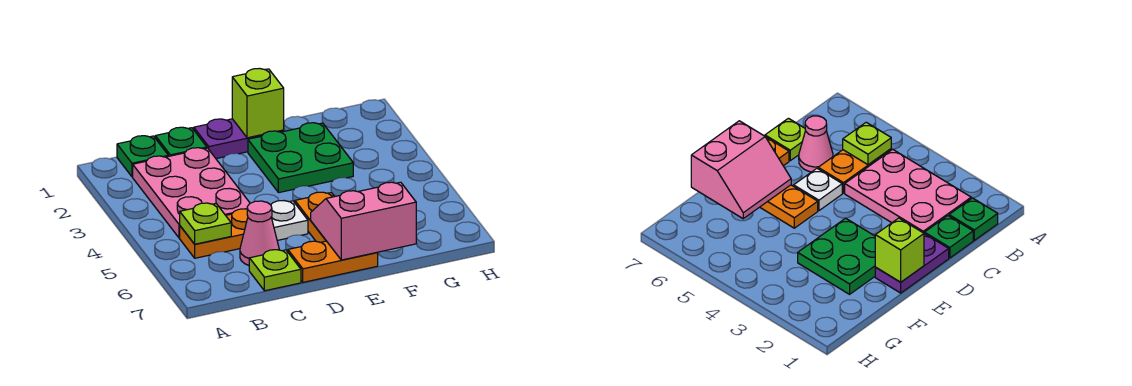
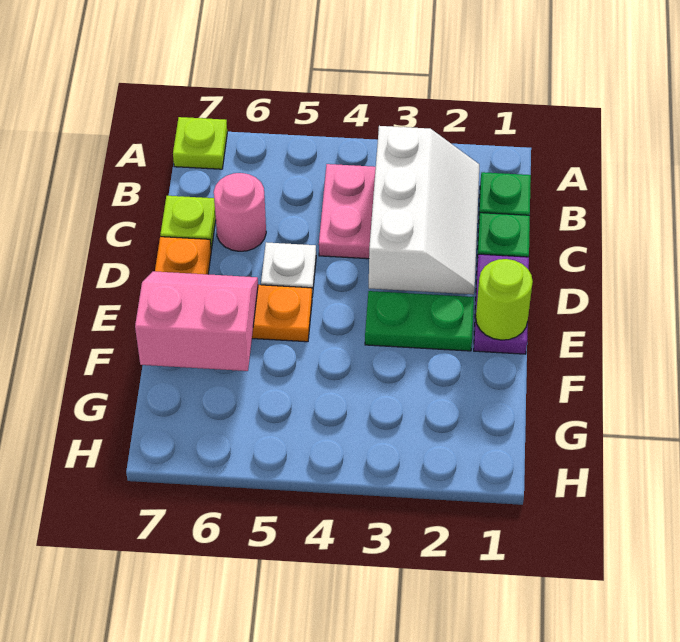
none -> white slope B2:D3 level 2 top 3
orange plate B5:C5 level 1 -> none
lime plate B5 level 2 -> lime plate A7 level 1
pink cone C6 level 1 -> pink round brick C6 level 1
lime brick E1 level 2 -> lime round brick E1 level 2
green plate E2:F3 level 1 -> green plate E2:E3 level 1
pink slope E6:F7 level 2 top 7 -> pink slope E6:F7 level 2 top F

